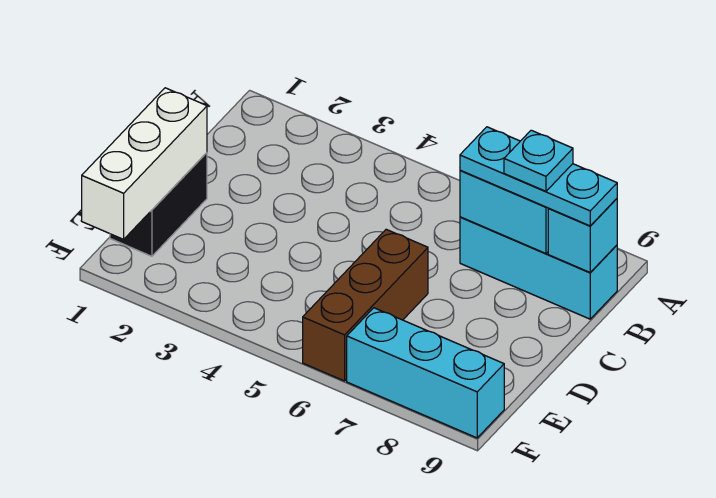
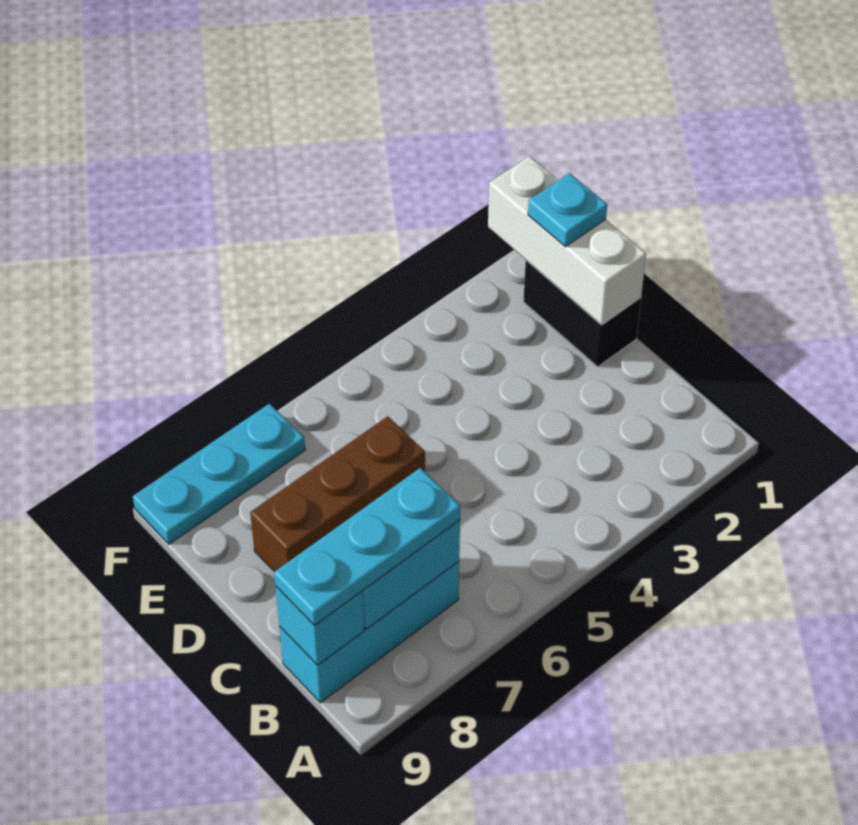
cyan plate B8 level 4 -> cyan plate E1 level 3
brown brick D6:F6 level 1 -> brown brick D6:D8 level 1
cyan brick F7:F9 level 1 -> cyan plate F7:F9 level 1

